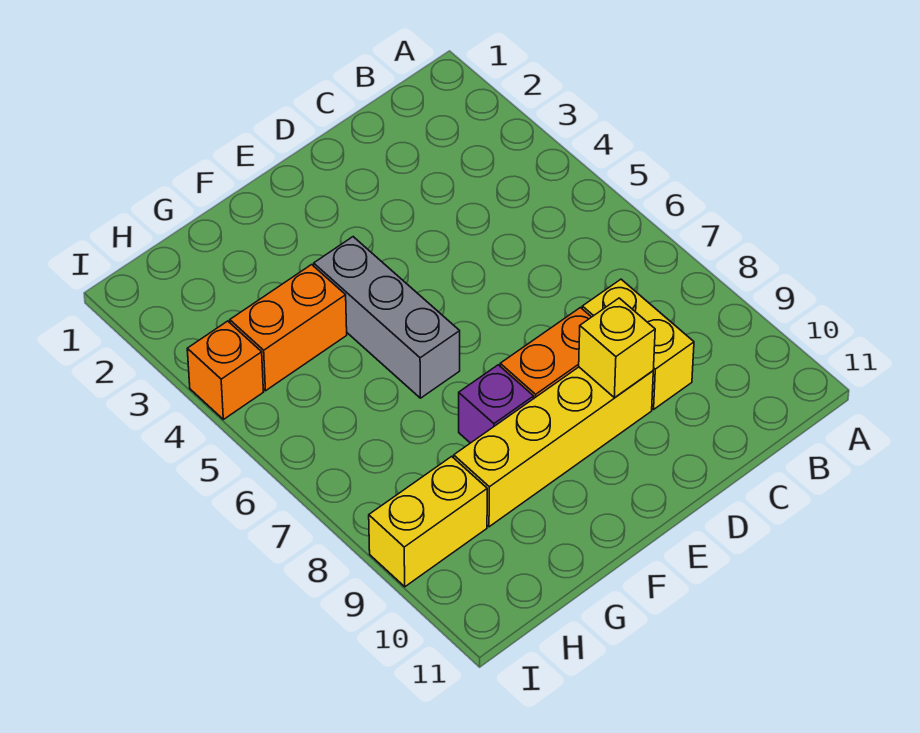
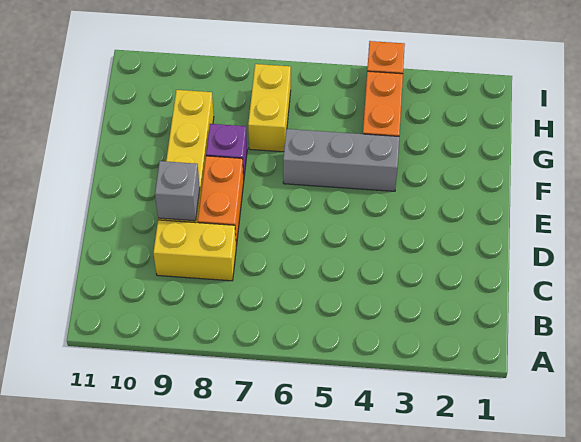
yellow brick D9 level 2 -> grey brick D9 level 2
yellow brick H9:I9 level 1 -> yellow brick G7:H7 level 1

